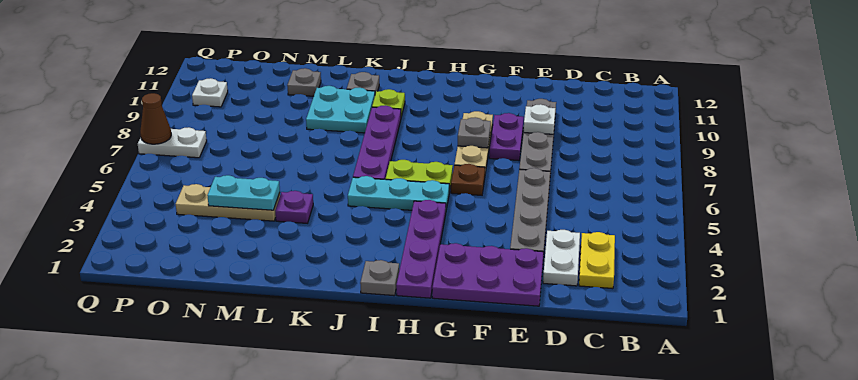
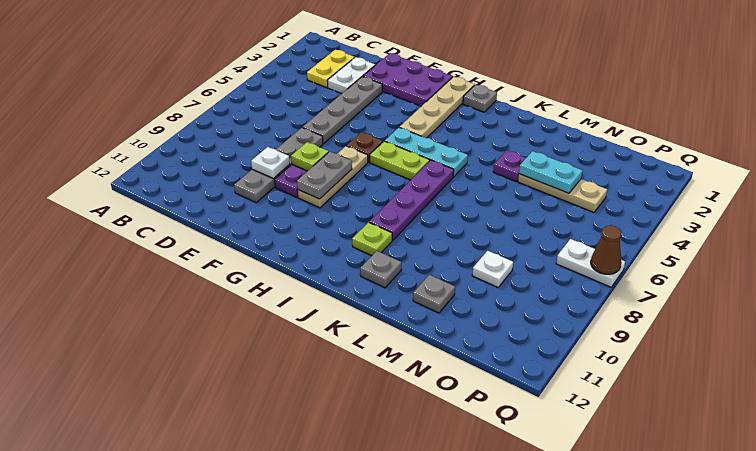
none -> lime plate F8 level 2
grey plate G8 level 2 -> grey plate G8:G9 level 2
purple plate H1:H4 level 1 -> tan plate H1:H4 level 1
cyan plate K9:L10 level 1 -> none
white plate P10 level 1 -> white plate N9 level 1

